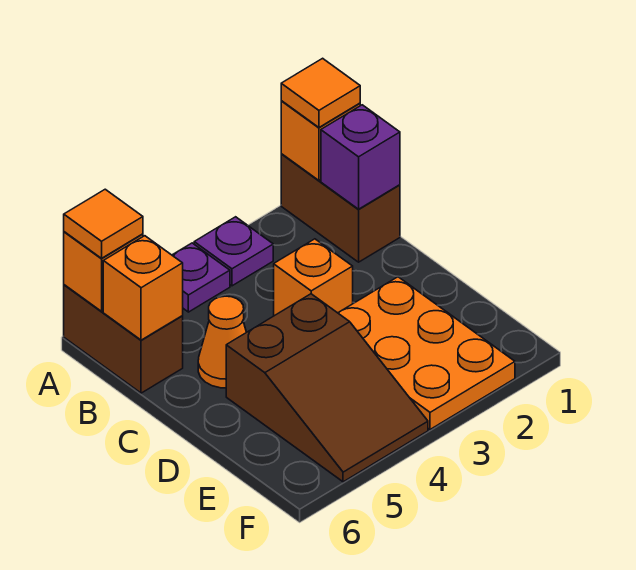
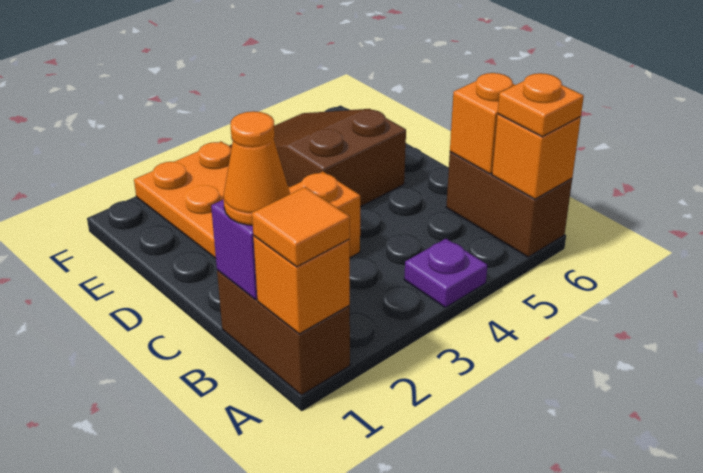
purple plate A3 level 1 -> none
orange tile A6 level 3 -> orange plate A6 level 3
orange cone C5 level 1 -> orange cone B1 level 3

